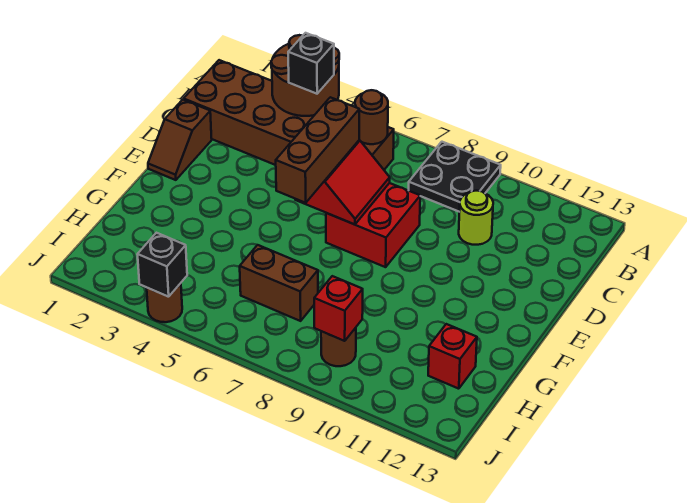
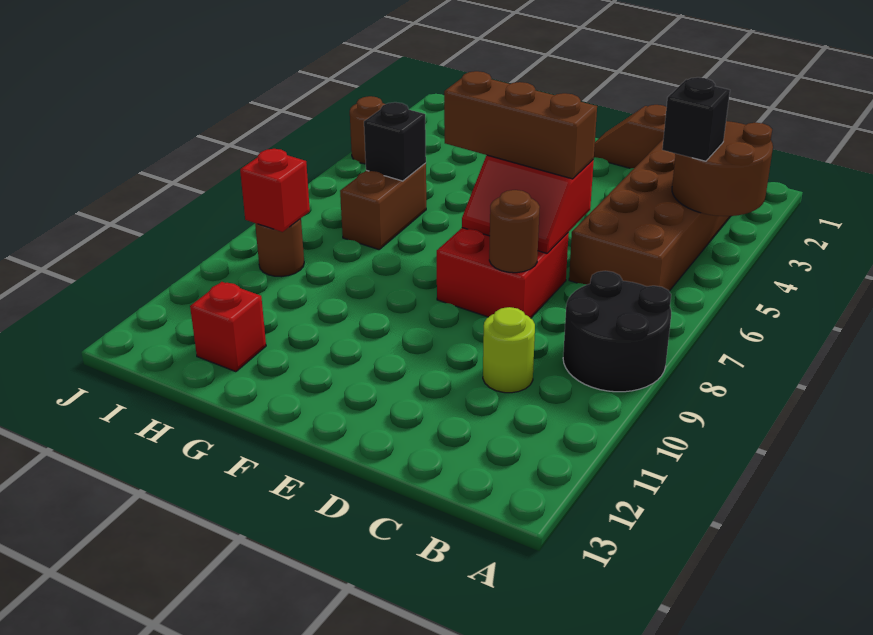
black plate A8:B9 level 1 -> black round brick A8:B9 level 1
brown round brick B6 level 2 -> brown round brick D8 level 2
black brick J4 level 2 -> black brick H6 level 2

